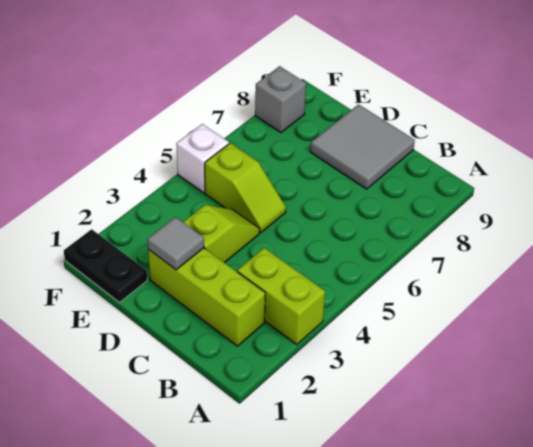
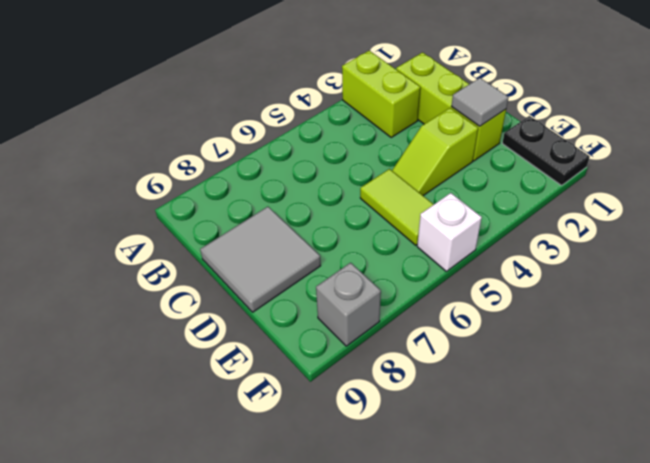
lime slope D5:E5 level 1 top E -> lime tile D5:E5 level 1

